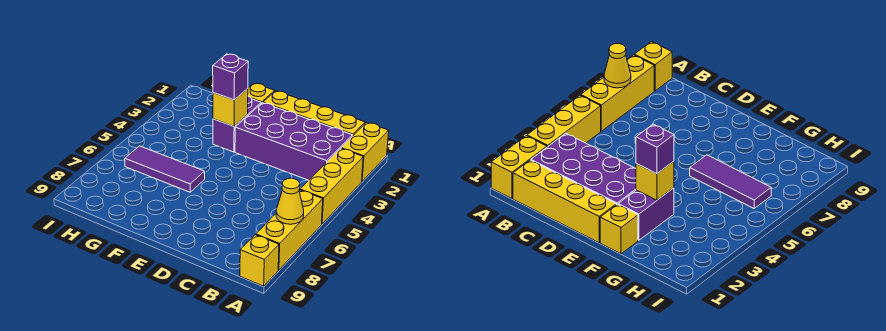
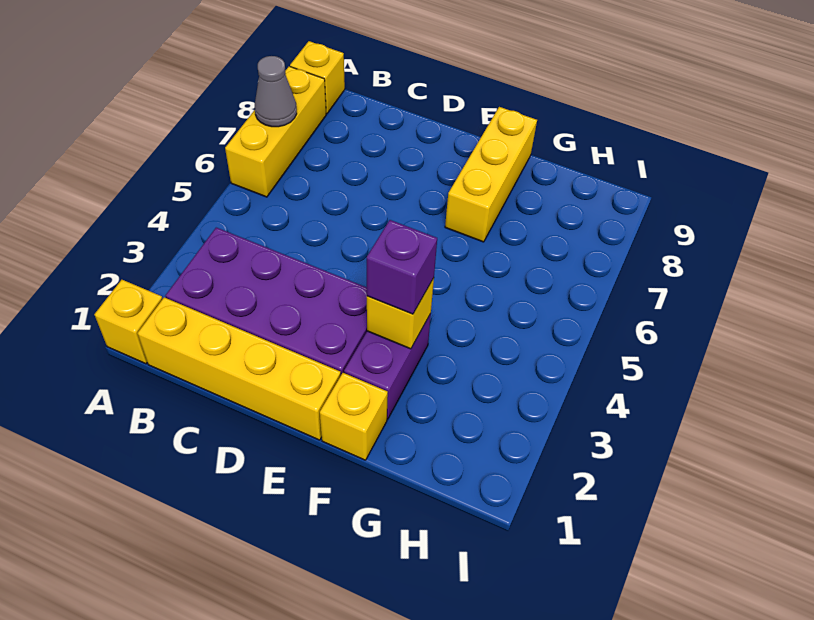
yellow brick A1:A2 level 1 -> yellow brick A1 level 1
yellow brick A3:A5 level 1 -> yellow brick F7:F9 level 1
yellow cone A7 level 2 -> grey cone A7 level 2
purple tile F6:H6 level 1 -> none

